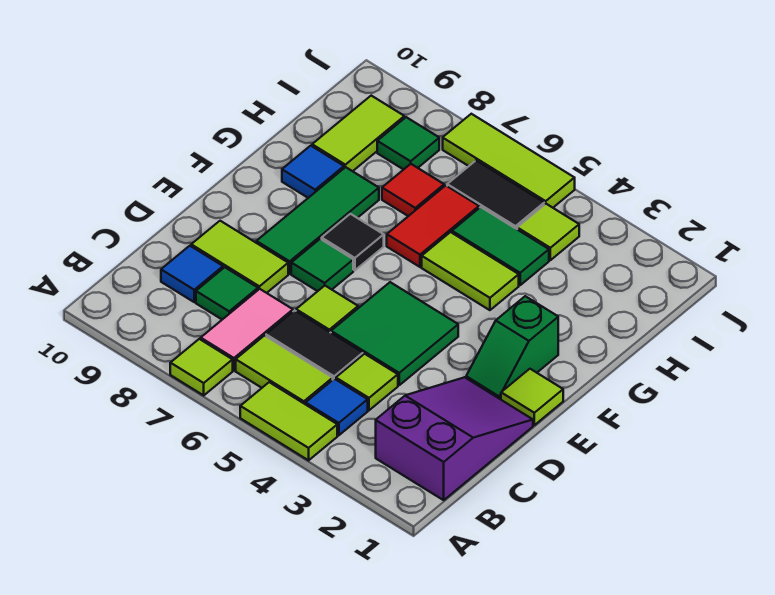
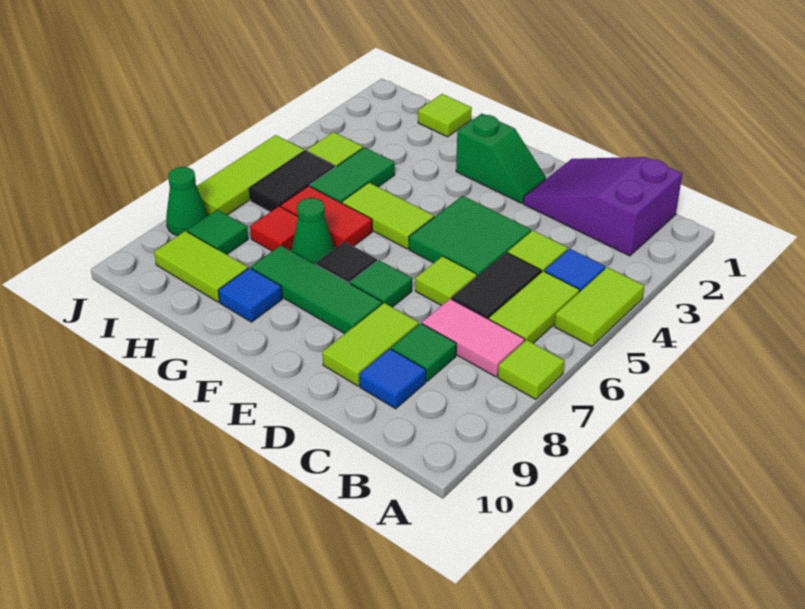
lime tile E1 level 1 -> lime tile H1 level 1
lime tile G4:G5 level 1 -> lime tile F5:G5 level 1
none -> green cone G7 level 1
none -> green cone J8 level 1

